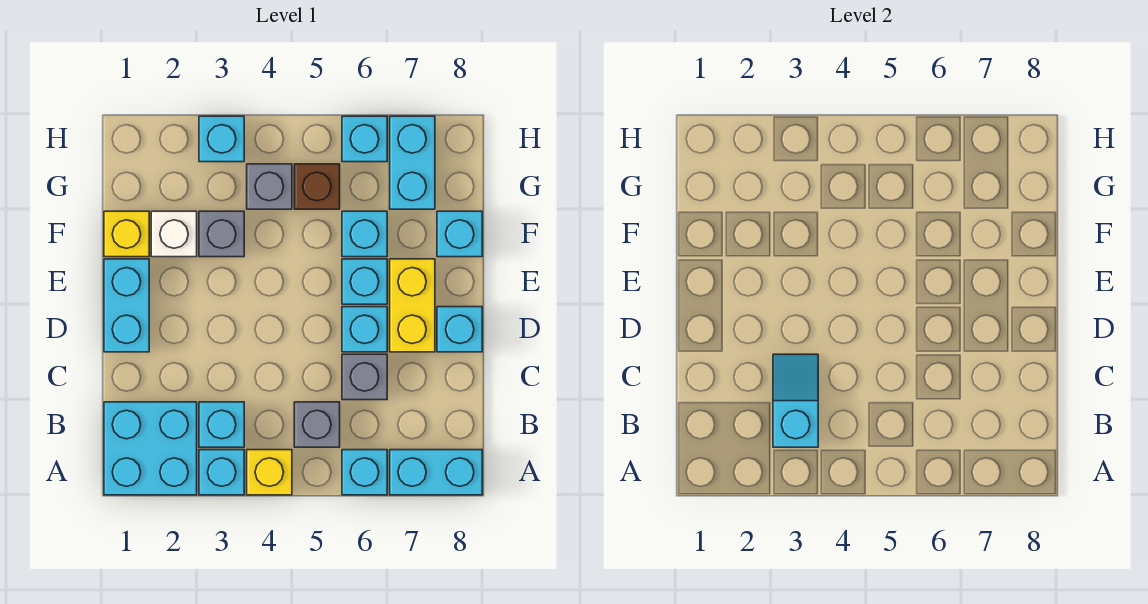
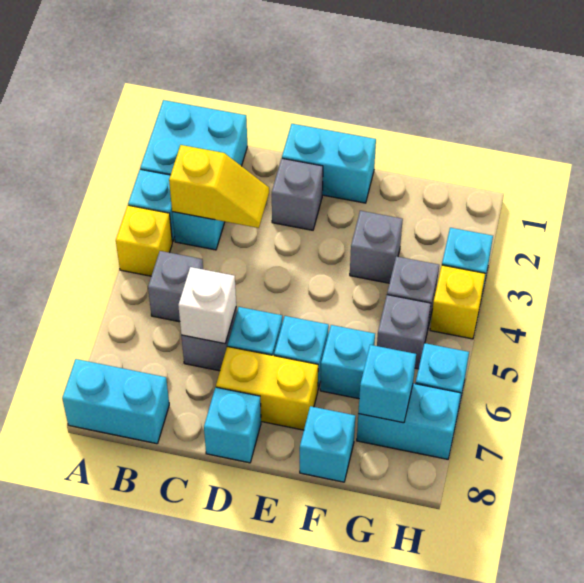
cyan brick A6 level 1 -> cyan brick G7 level 2
cyan brick A7:A8 level 1 -> cyan brick A8:B8 level 1
cyan slope B3:C3 level 2 top B -> yellow slope B3:C3 level 2 top B
none -> grey brick D2 level 1
yellow brick F1 level 1 -> yellow brick H4 level 1
white brick F2 level 1 -> white brick C6 level 2
brown brick G5 level 1 -> grey brick G5 level 1

